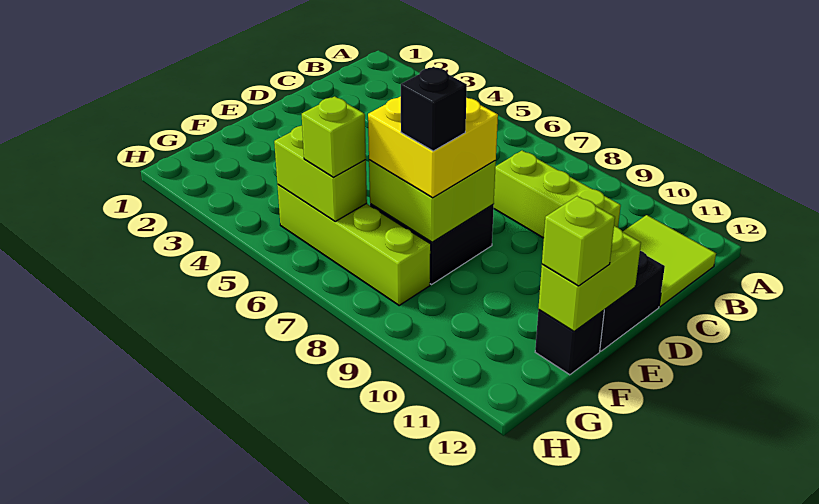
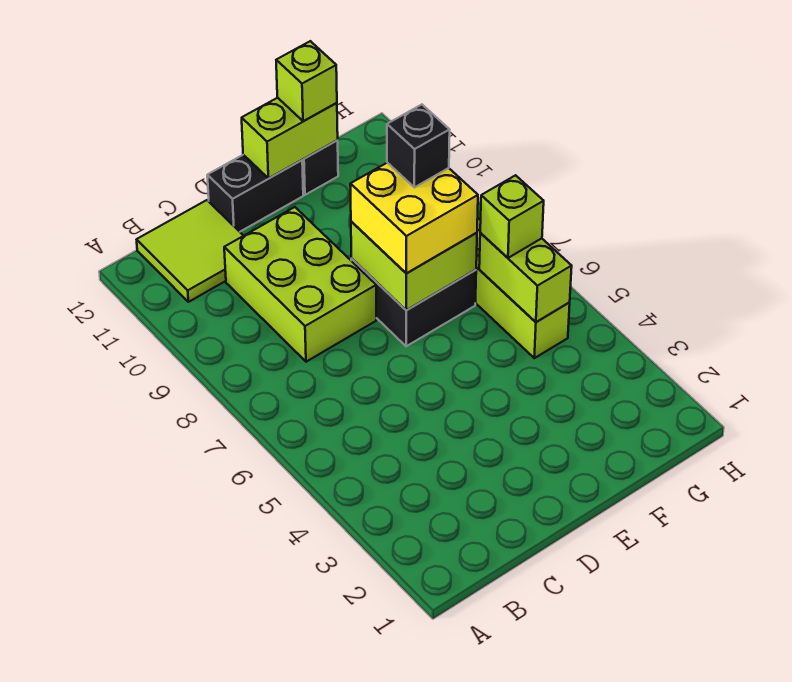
lime brick C8:C10 level 1 -> lime brick C8:D10 level 1

